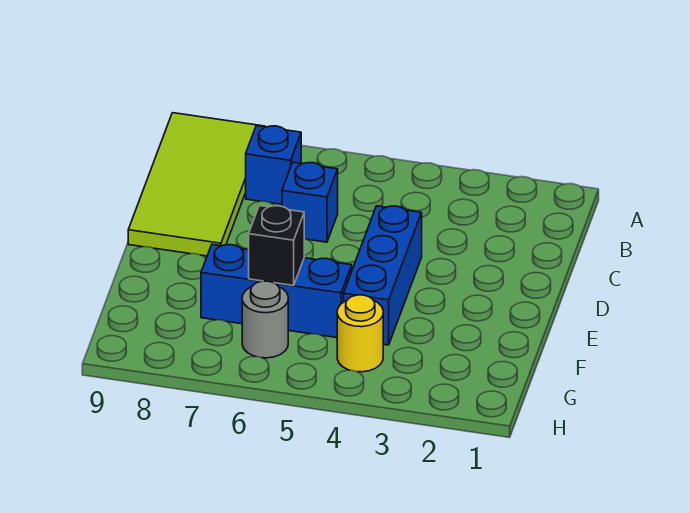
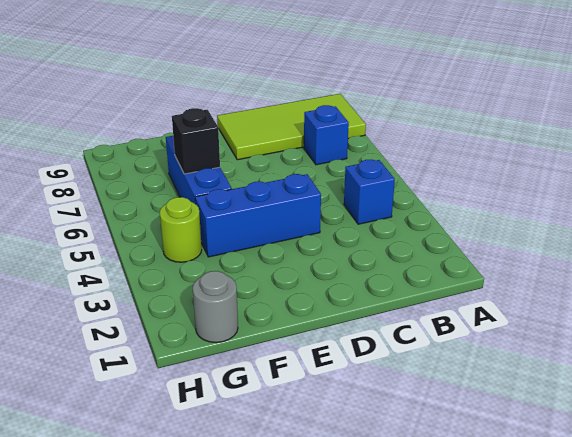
blue brick C6 level 1 -> blue brick B4 level 1
yellow round brick G4 level 1 -> lime round brick G4 level 1
grey round brick G6 level 1 -> grey round brick G1 level 1

